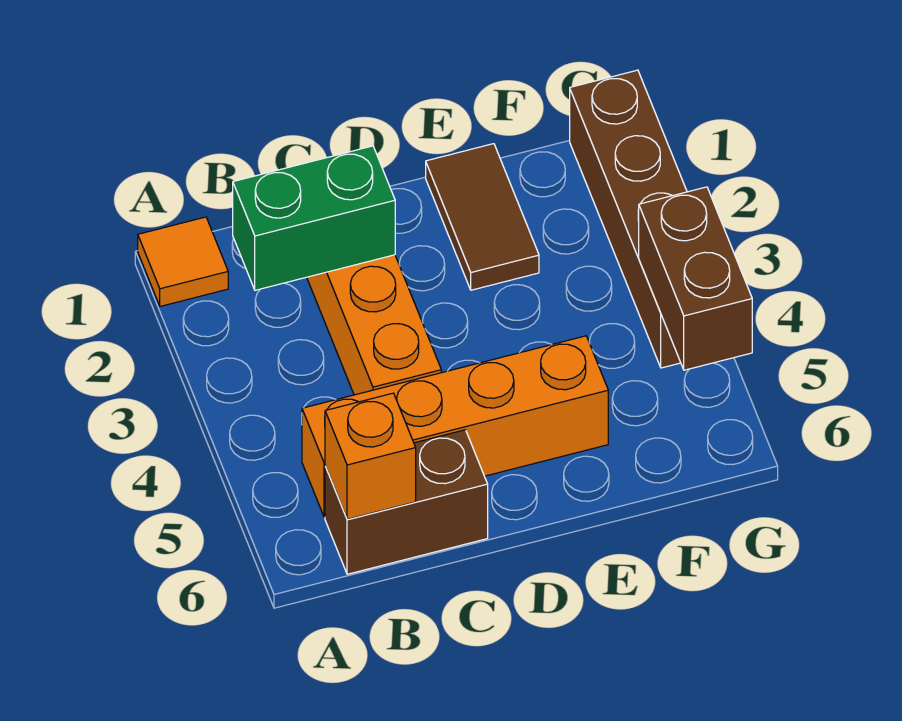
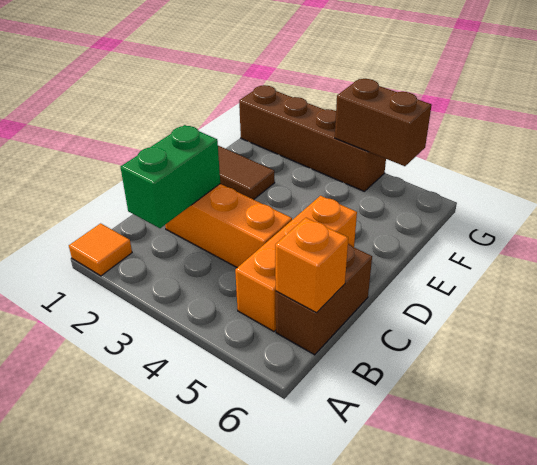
orange brick B5:E5 level 1 -> orange brick B5:D5 level 1

